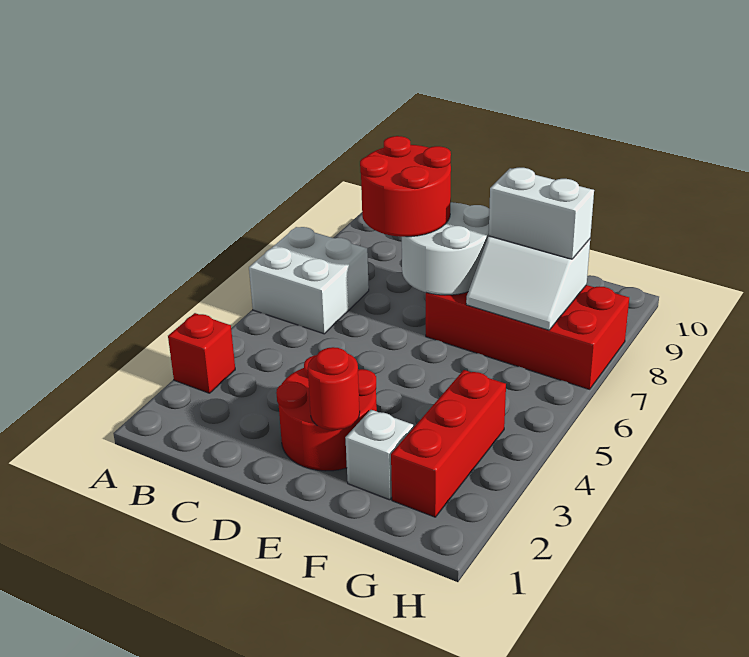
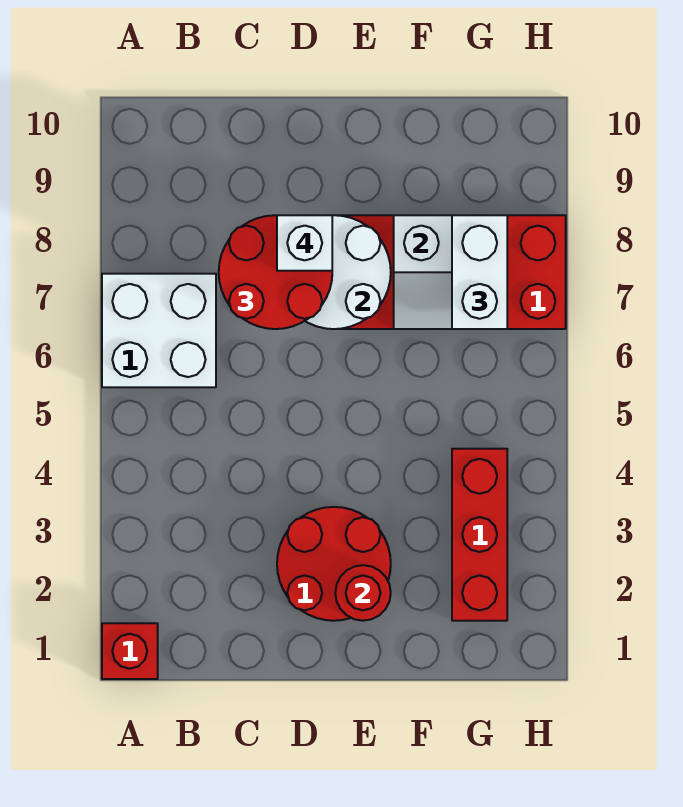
red brick A3 level 1 -> red brick A1 level 1
white brick F2 level 1 -> white brick D8 level 4
white brick F8:G8 level 3 -> white brick G7:G8 level 3

